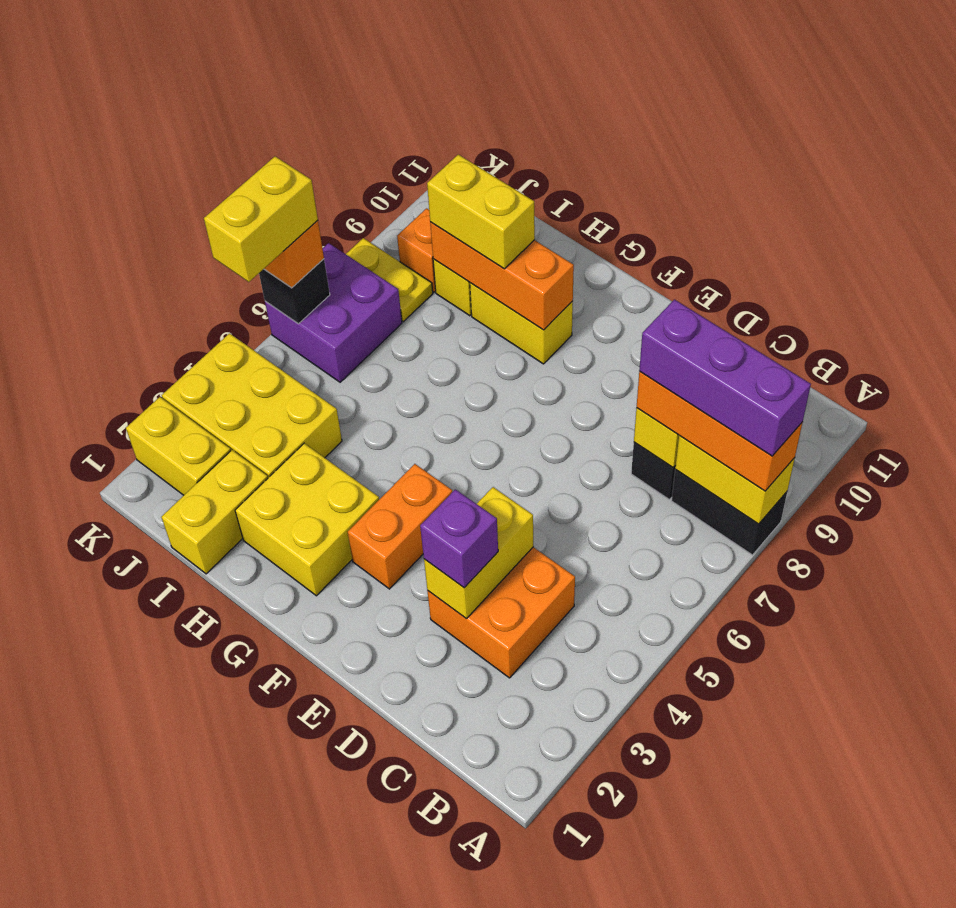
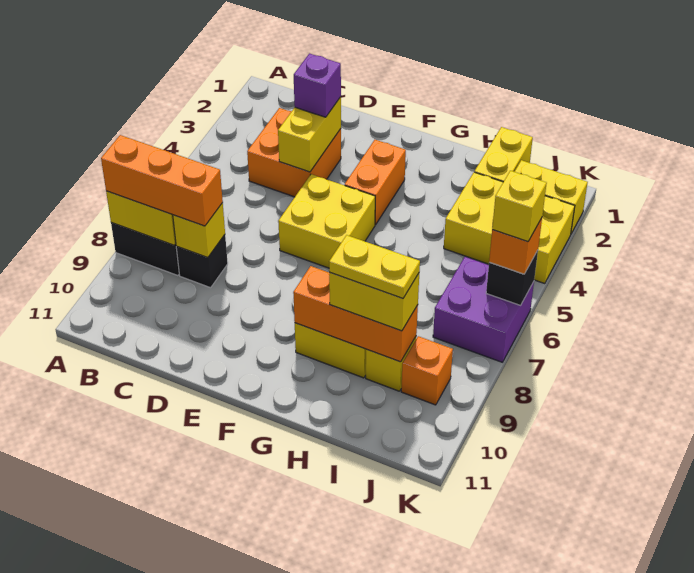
purple brick A8:C8 level 4 -> none
yellow brick G2:H3 level 1 -> yellow brick E5:F6 level 1
yellow plate J8:K8 level 1 -> yellow plate H9:I9 level 4
yellow brick K5:K6 level 4 -> yellow brick K6 level 4

